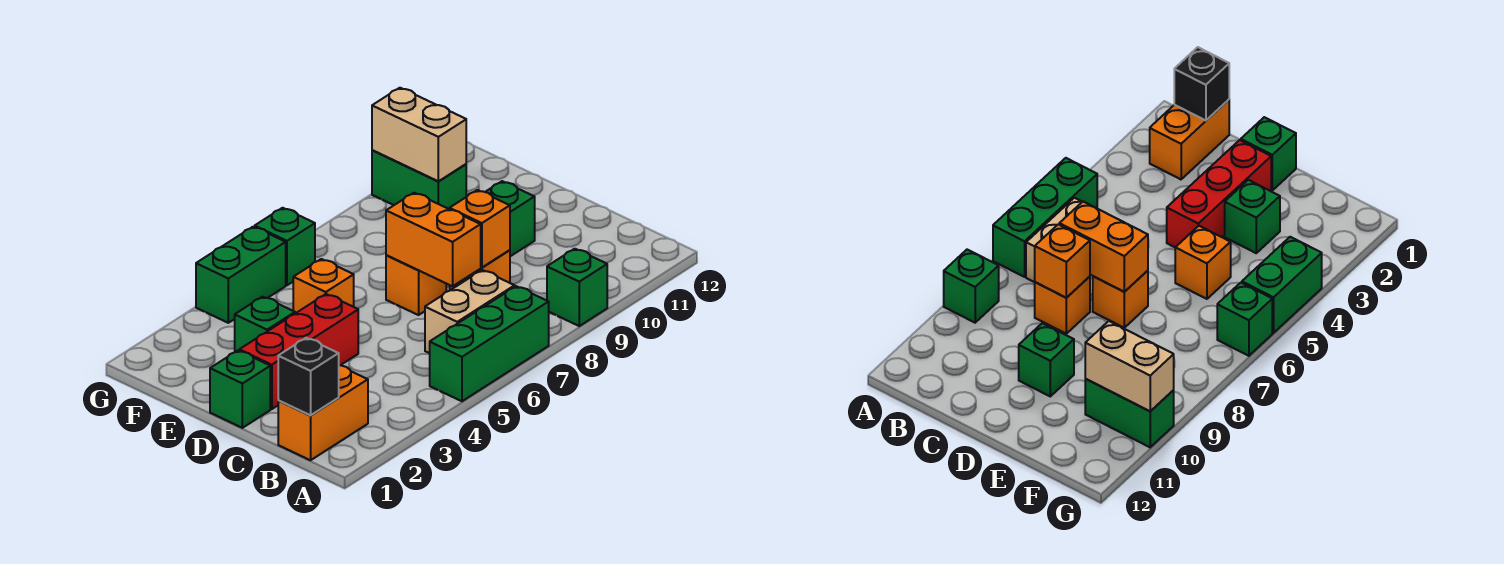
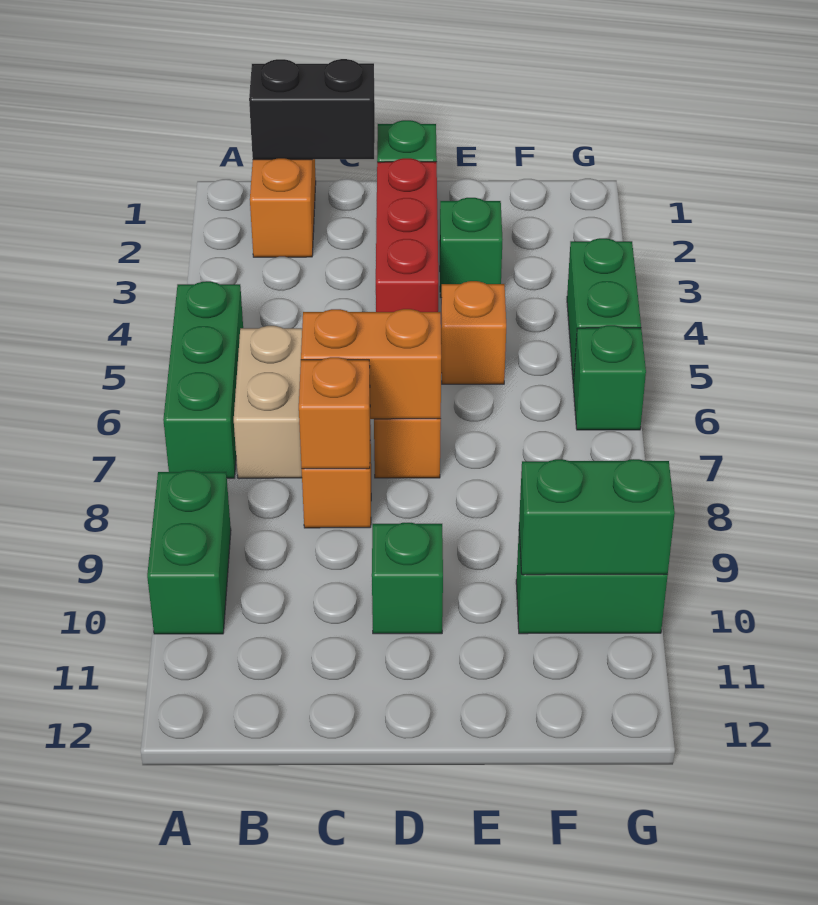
green brick A9 level 1 -> green brick A9:A10 level 1
black brick B1 level 2 -> black brick B1:C1 level 2
tan brick F10:G10 level 2 -> green brick F10:G10 level 2

